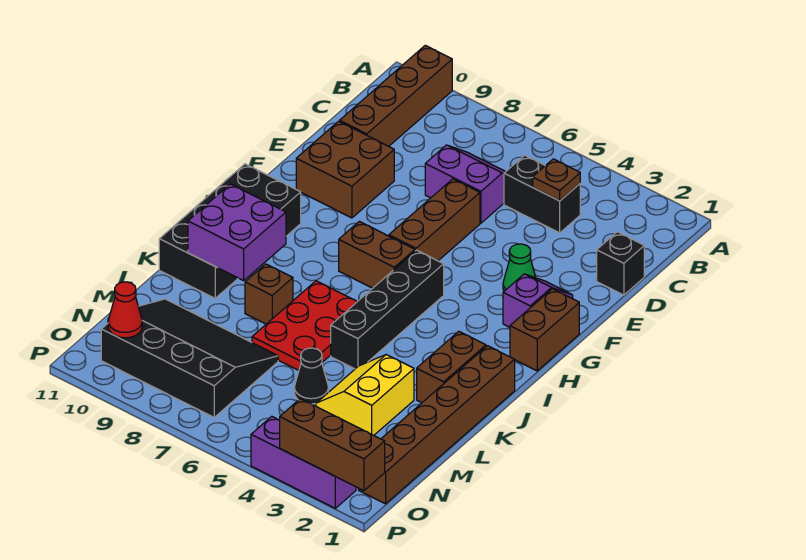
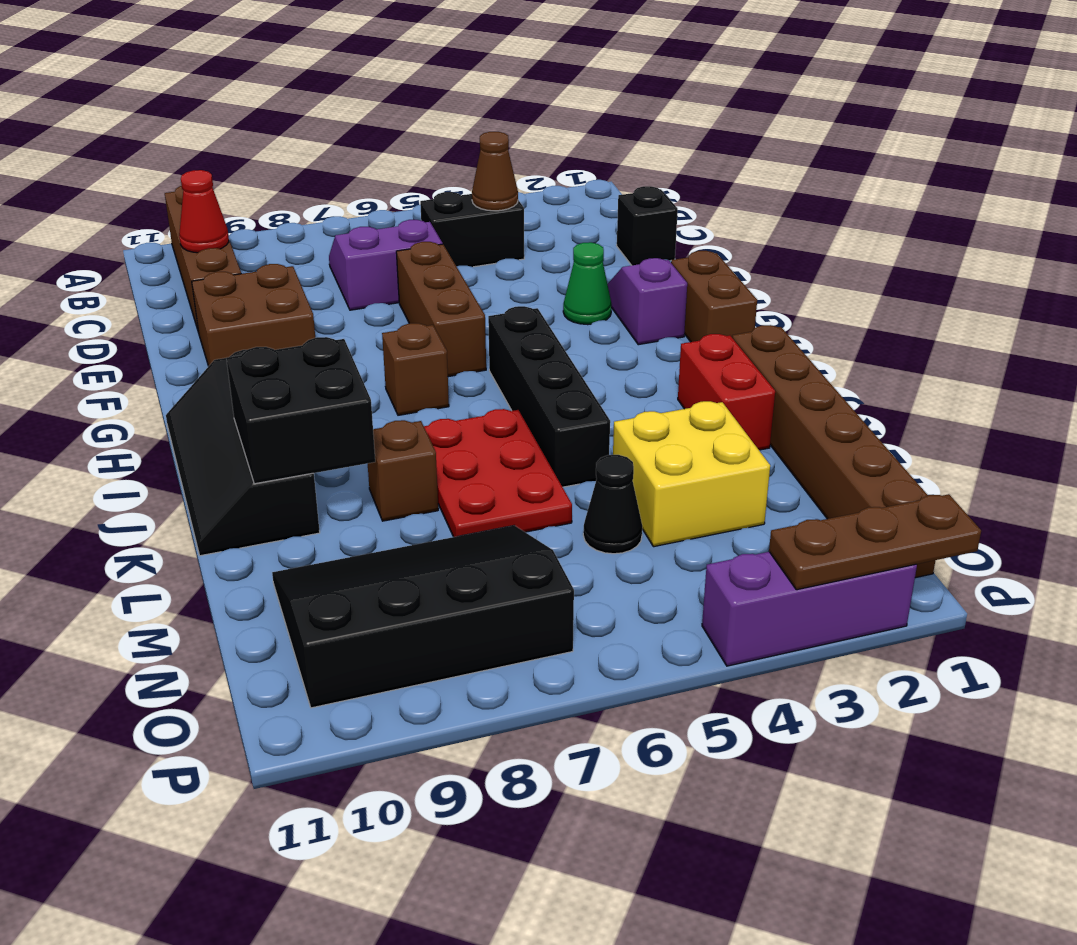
brown plate C4 level 2 -> brown cone C4 level 2
brown brick H6:H7 level 1 -> brown brick H7 level 1
black brick H10:K11 level 1 -> black slope H10:K11 level 1 top 10
brown brick J2:K2 level 1 -> red brick J2:K2 level 1
purple brick J9:K10 level 2 -> black brick J9:K10 level 2
yellow slope L3:M4 level 1 top 3 -> yellow brick L3:M4 level 1
red cone O10 level 2 -> red cone C10 level 2
brown brick P1:P3 level 2 -> brown plate P1:P3 level 2

